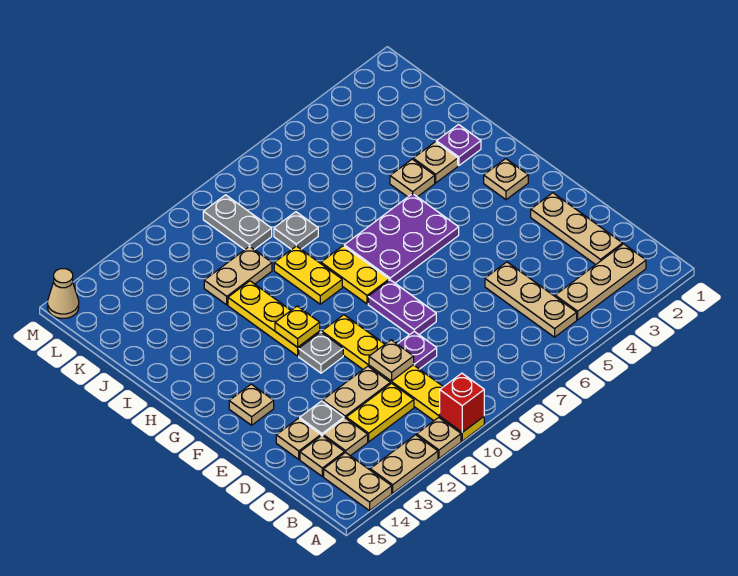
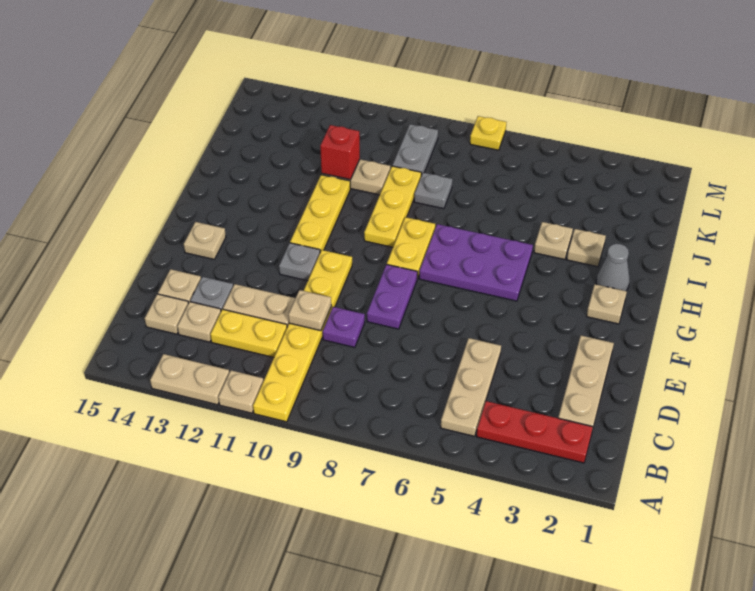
red brick A10 level 2 -> red brick J11 level 2
tan plate A14:B14 level 1 -> none
tan plate B2:B4 level 1 -> red plate B2:B4 level 1
yellow plate G11 level 2 -> yellow plate M7 level 1
none -> grey cone H2 level 1
yellow plate H9:I9 level 1 -> yellow plate H9:J9 level 1
purple plate I2 level 1 -> none
tan cone M15 level 1 -> none

